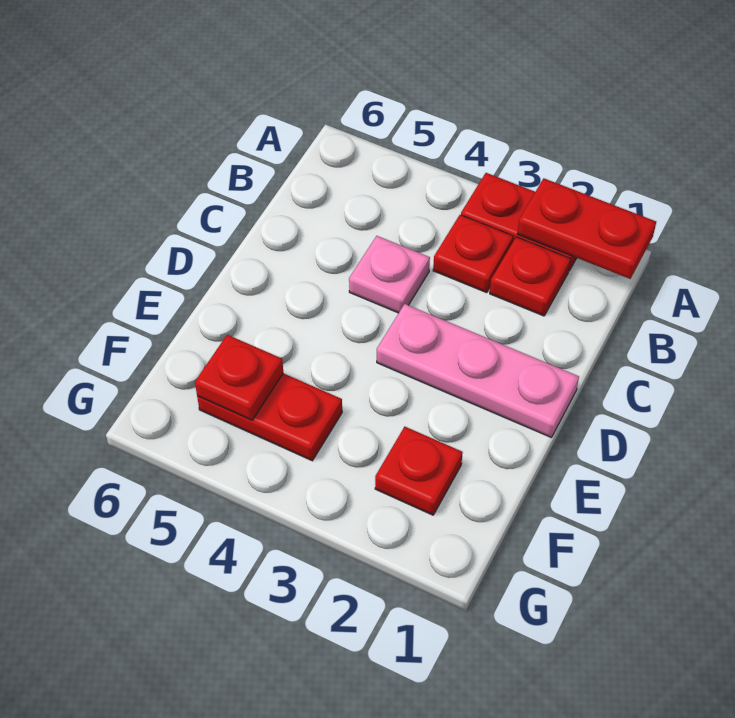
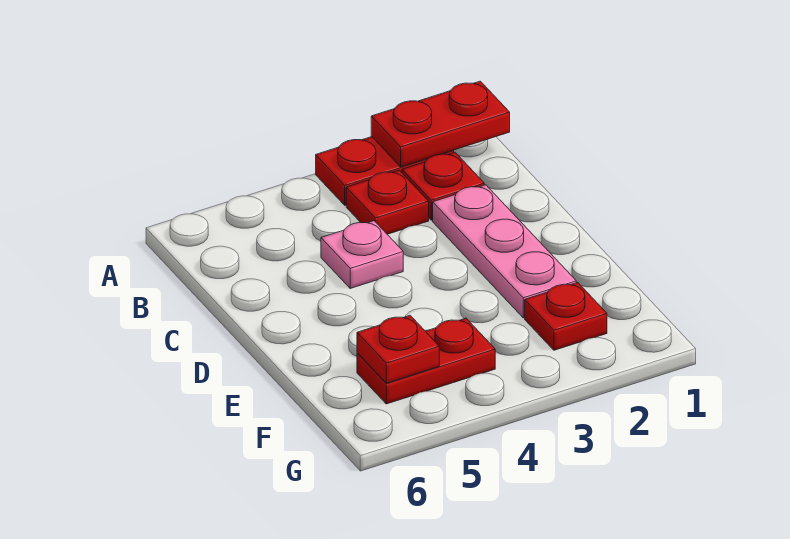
pink plate D1:D3 level 1 -> pink plate C2:E2 level 1

